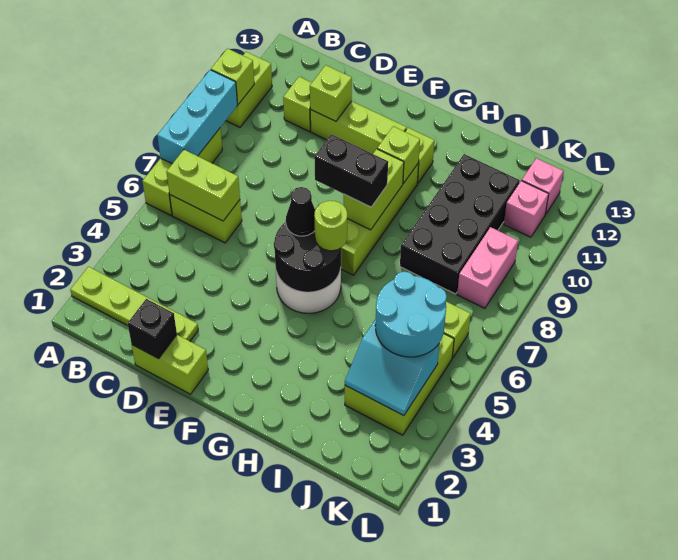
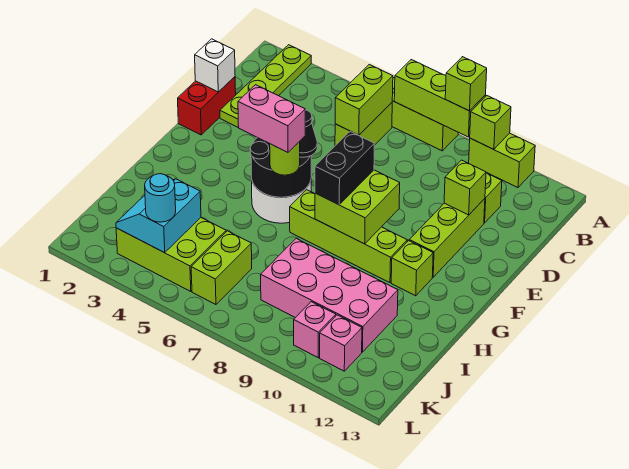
cyan brick A7:A9 level 2 -> lime brick A7:A9 level 2
lime brick D1:E1 level 1 -> red brick D1:E1 level 1
black brick D1 level 2 -> white brick D1 level 2
lime brick G8:G9 level 2 -> lime brick F8:G9 level 2
lime brick G10 level 2 -> lime brick A9 level 3
black brick I8:J11 level 1 -> pink brick I8:J11 level 1
cyan round brick J4:K5 level 3 -> cyan round brick K4 level 3
pink brick K8:K9 level 1 -> pink brick G5:G6 level 4
pink brick K12 level 1 -> pink brick K10 level 1

